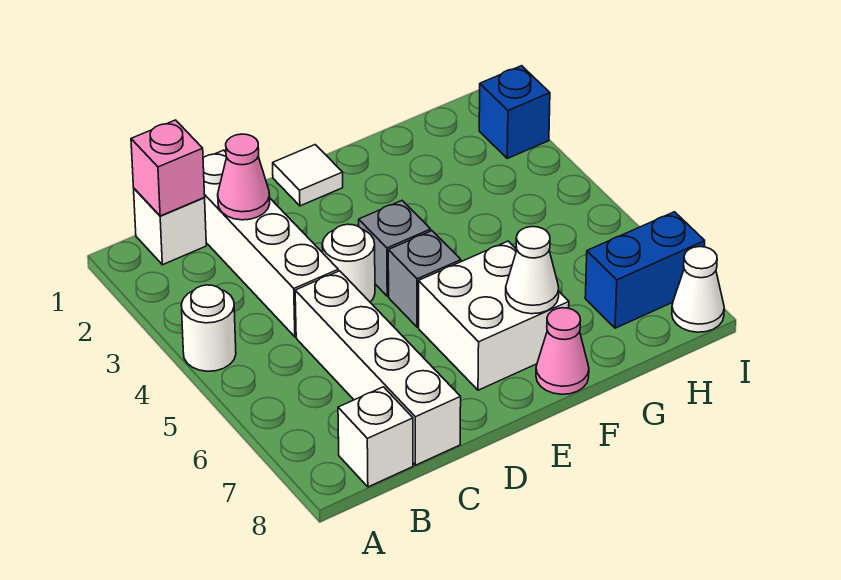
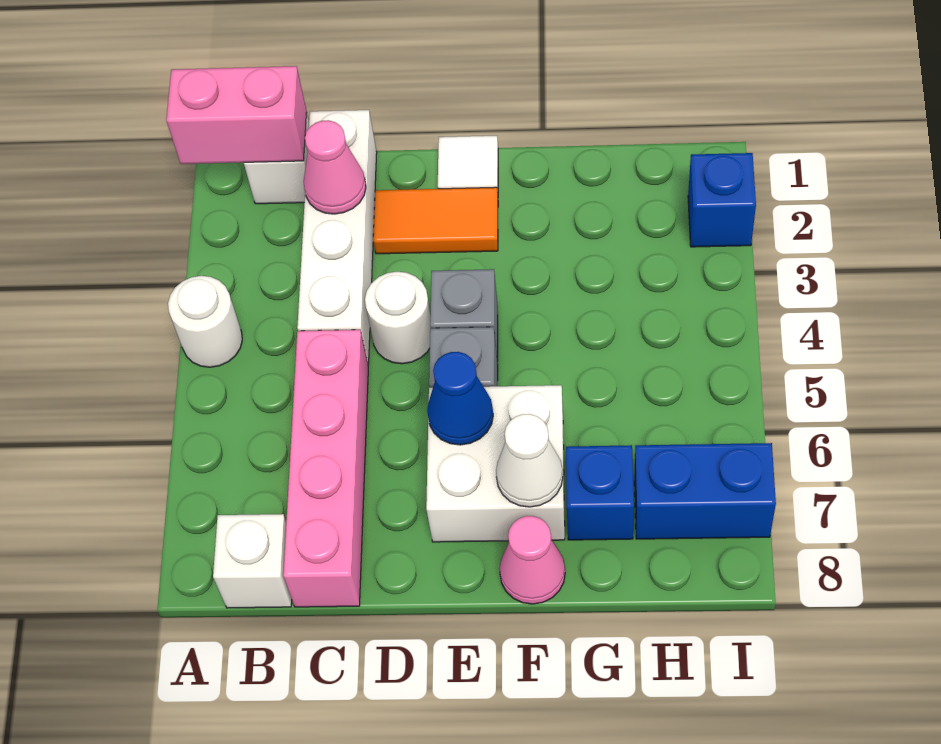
pink brick B1 level 2 -> pink brick A1:B1 level 2
white brick C5:C8 level 1 -> pink brick C5:C8 level 1
none -> orange tile D2:E2 level 1
none -> blue cone E6 level 2
none -> blue brick G7 level 1
white cone I8 level 1 -> none

